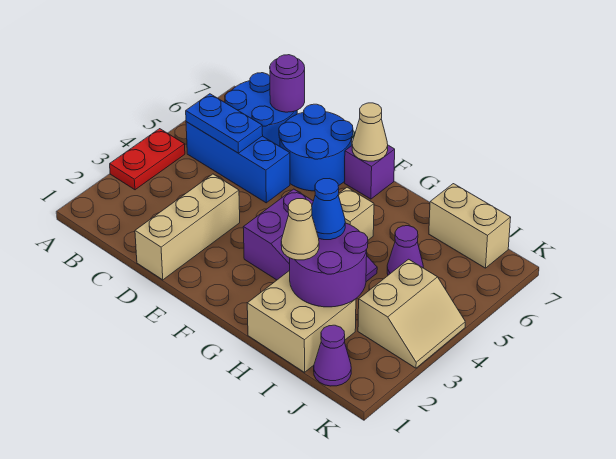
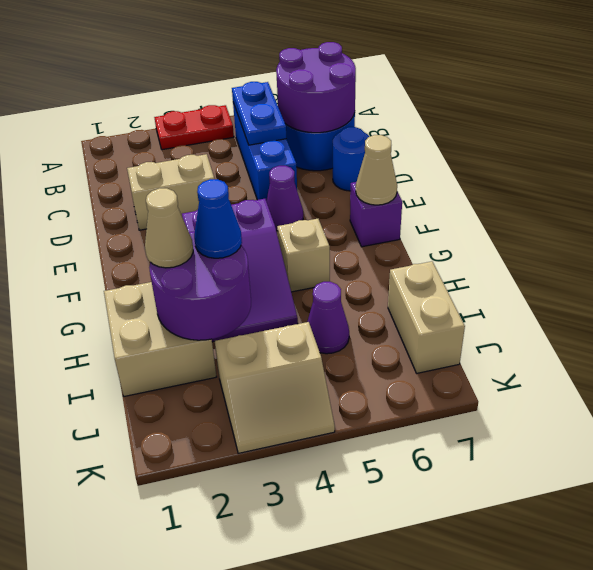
purple round brick C7 level 2 -> purple round brick B6:C7 level 2
tan brick D1:D3 level 1 -> tan brick D2:D3 level 1
blue round brick D6:E7 level 1 -> blue round brick D7 level 1
purple cone J1 level 1 -> purple cone E5 level 1

